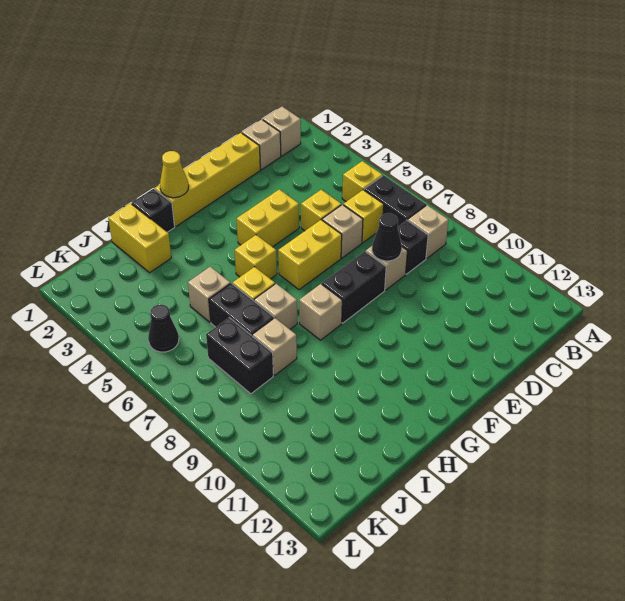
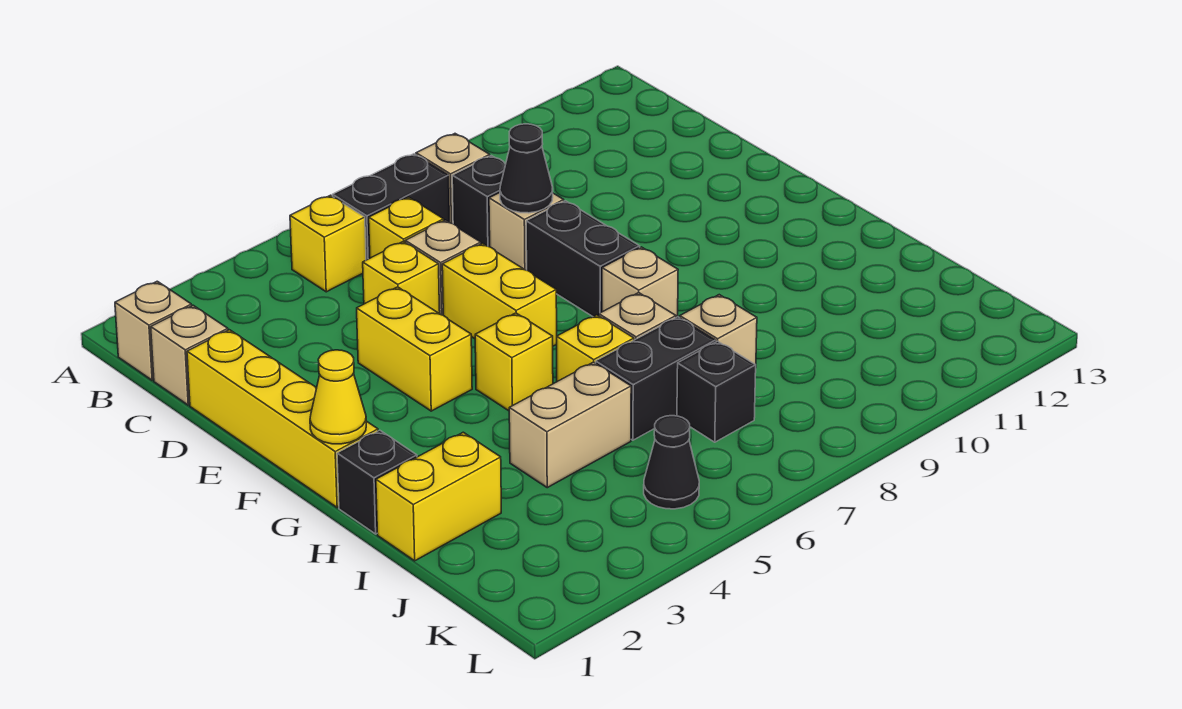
tan brick I5 level 1 -> tan brick I4:I5 level 1
black brick J7:J8 level 1 -> black brick J7 level 1

